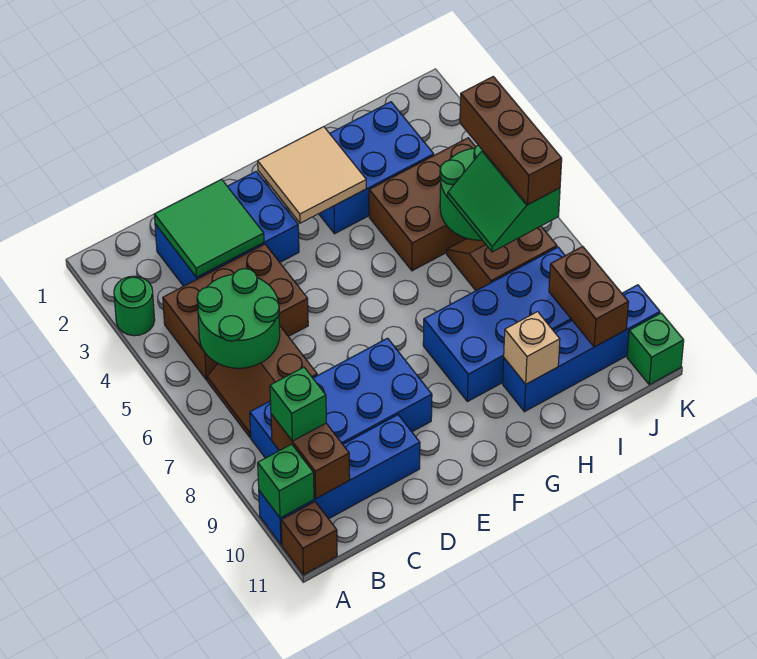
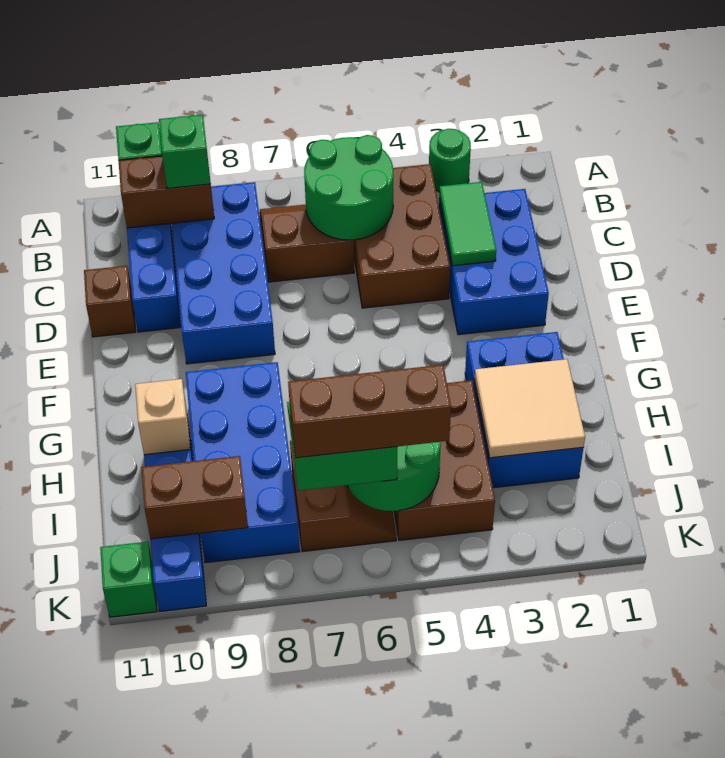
brown brick A11 level 1 -> brown brick D11 level 1
green tile C2:D3 level 2 -> green tile C3:D3 level 2
tan tile F2:G3 level 2 -> tan tile H2:I3 level 2

